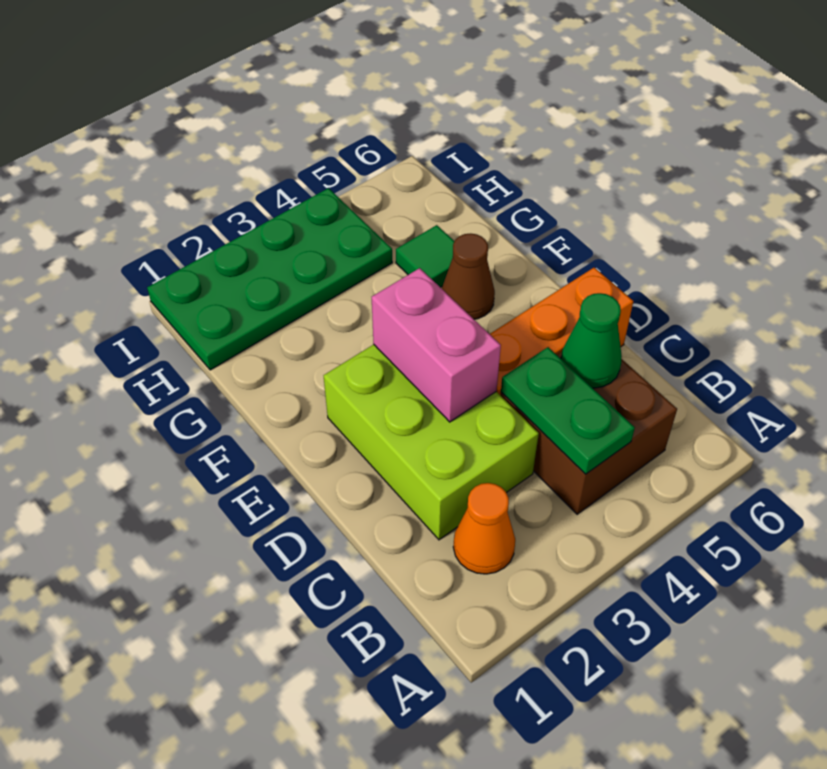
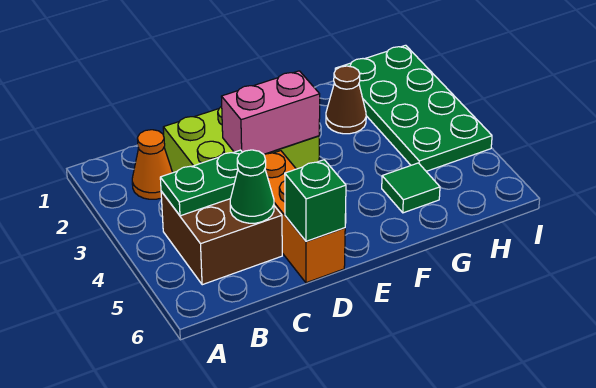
none -> green brick D6 level 2
brown cone F5 level 1 -> brown cone G2 level 1

